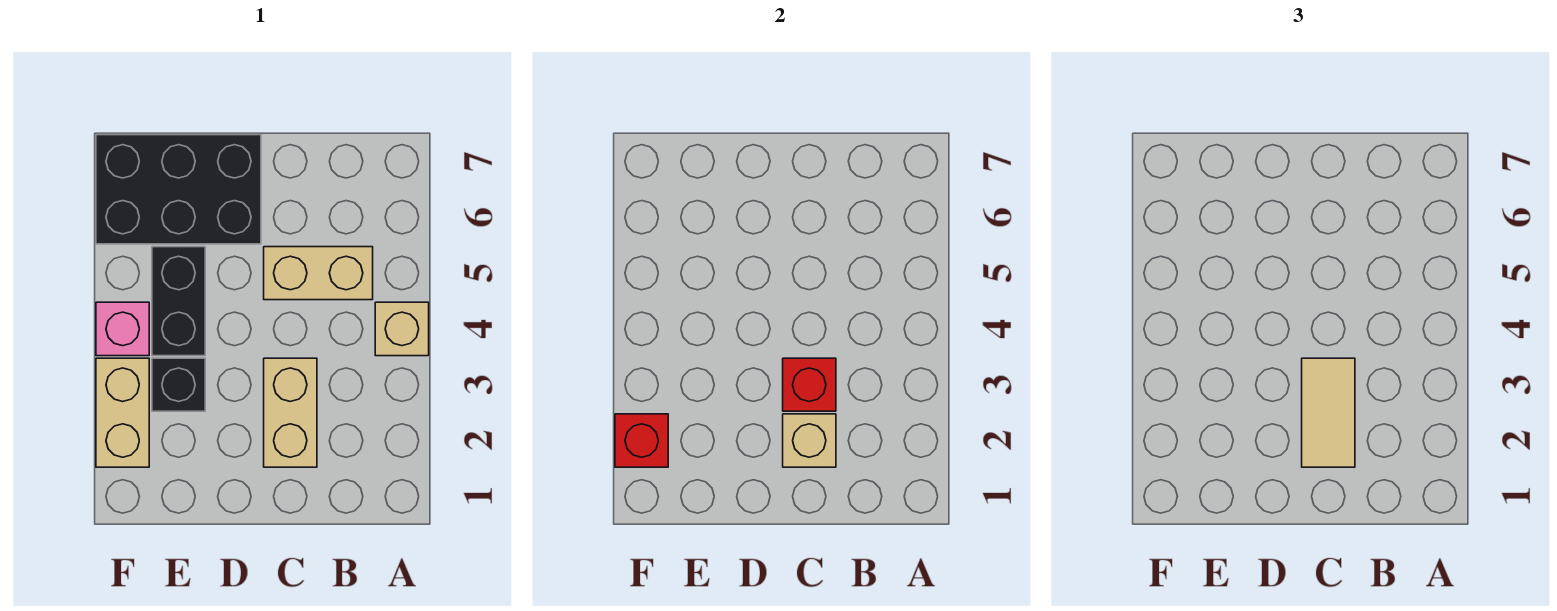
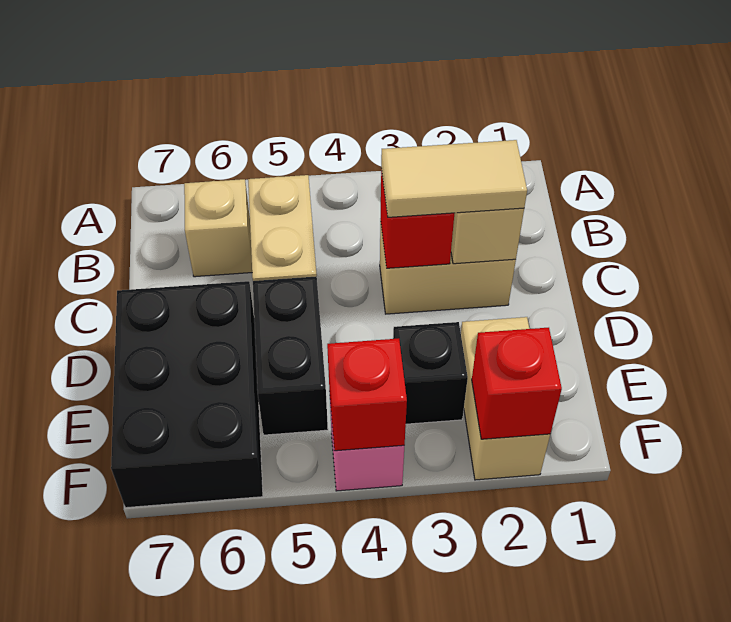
tan brick A4 level 1 -> tan brick B6 level 1
black brick E4:E5 level 1 -> black brick D5:E5 level 1
tan brick F2:F3 level 1 -> tan brick E2:F2 level 1
none -> red brick F4 level 2

